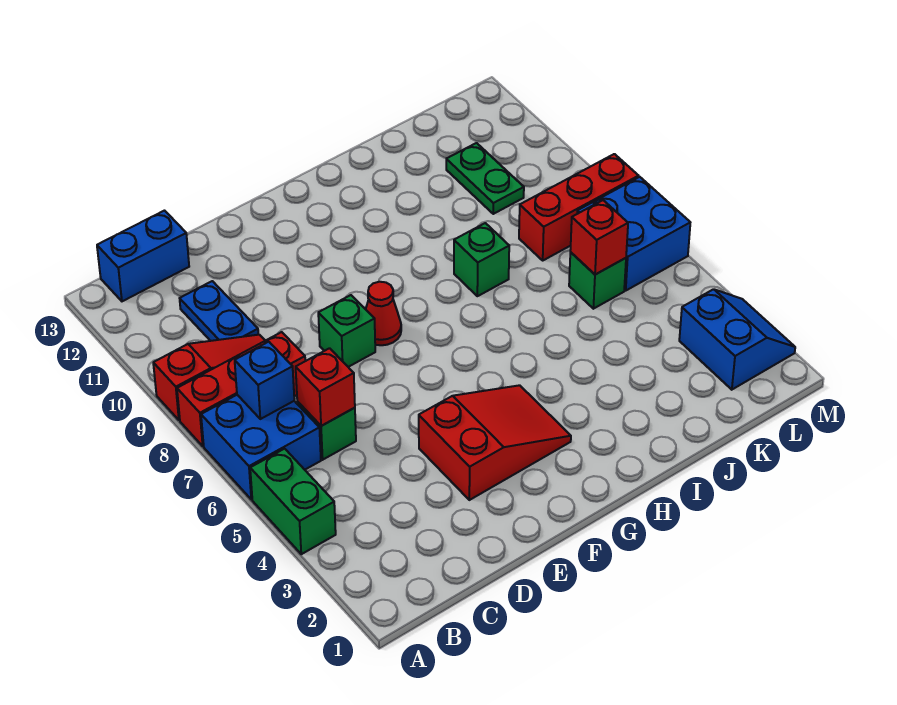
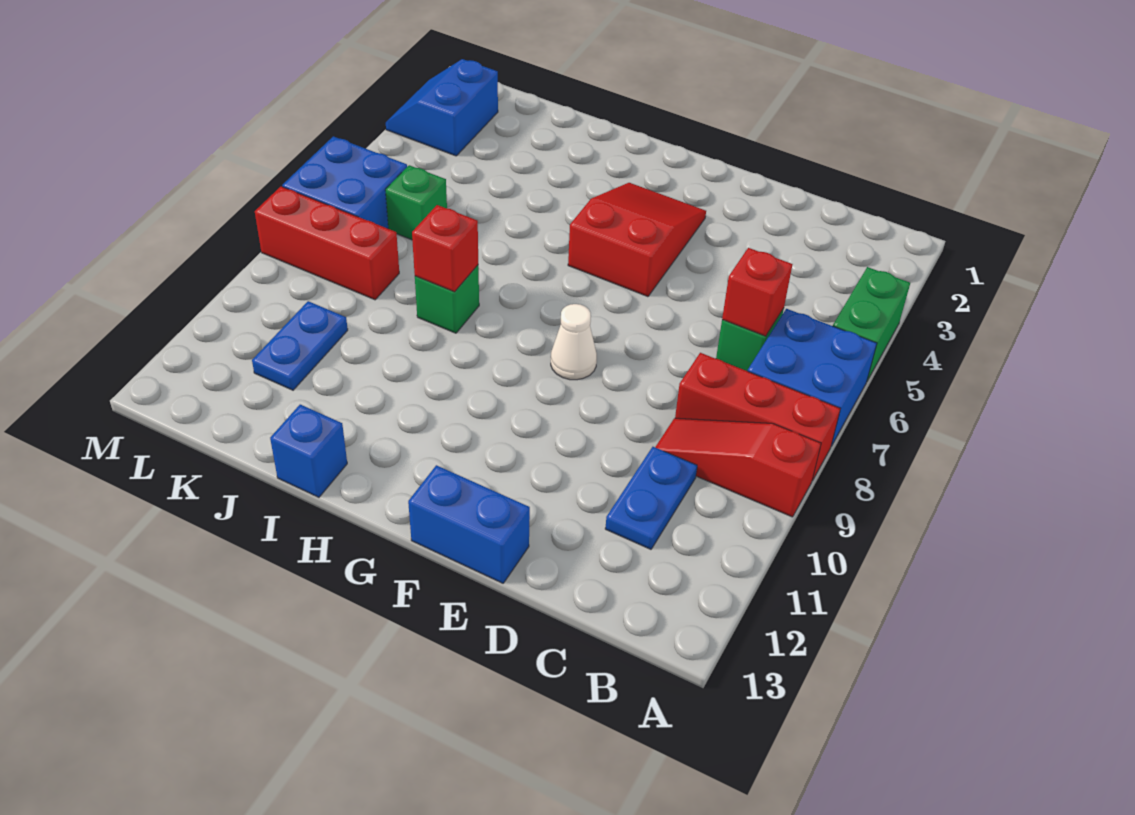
blue brick B7 level 2 -> blue brick I13 level 1
blue brick B13:C13 level 1 -> blue brick E13:F13 level 1
red slope E3:G4 level 1 top E -> red slope F3:G5 level 1 top 5
green brick E8 level 1 -> none
red cone F8 level 1 -> white cone F8 level 1
red brick K6 level 2 -> red brick I8 level 2
green plate K10:K11 level 1 -> blue plate K10:K11 level 1

